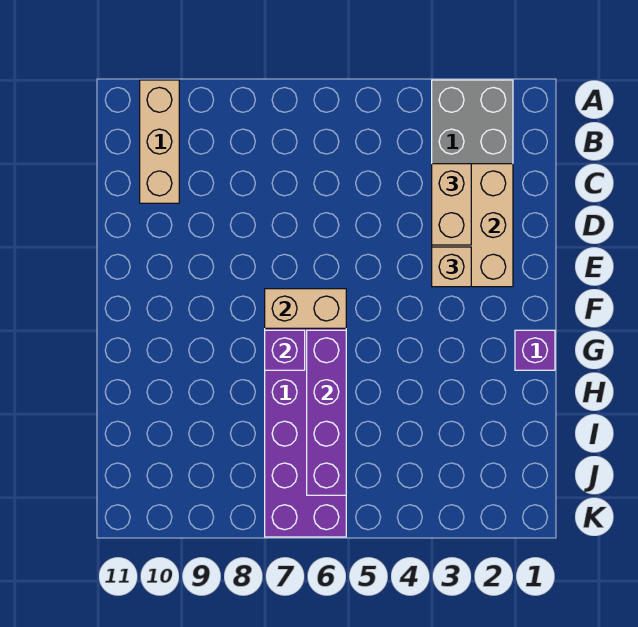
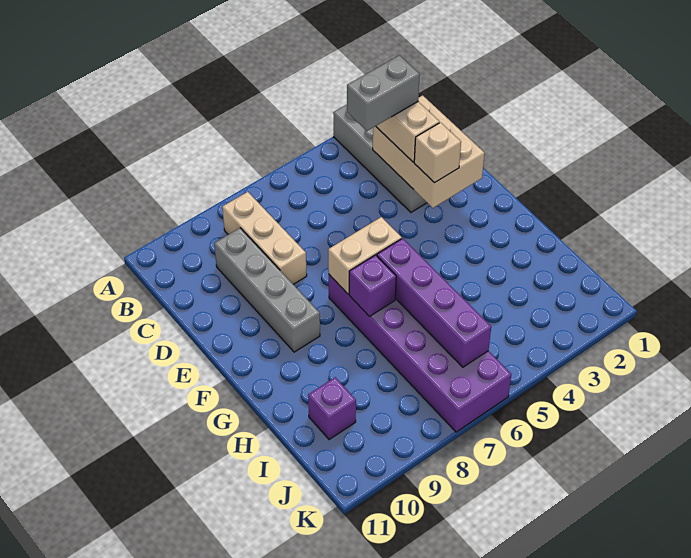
tan brick A10:C10 level 1 -> tan brick B8:D8 level 1
none -> grey brick C3:C4 level 4
none -> grey brick C9:F9 level 1
purple brick G1 level 1 -> purple brick I10 level 1

